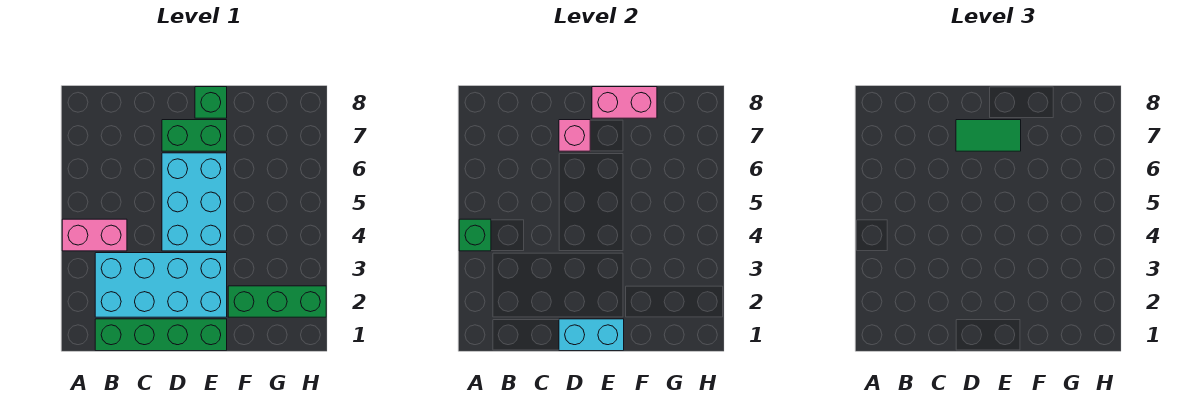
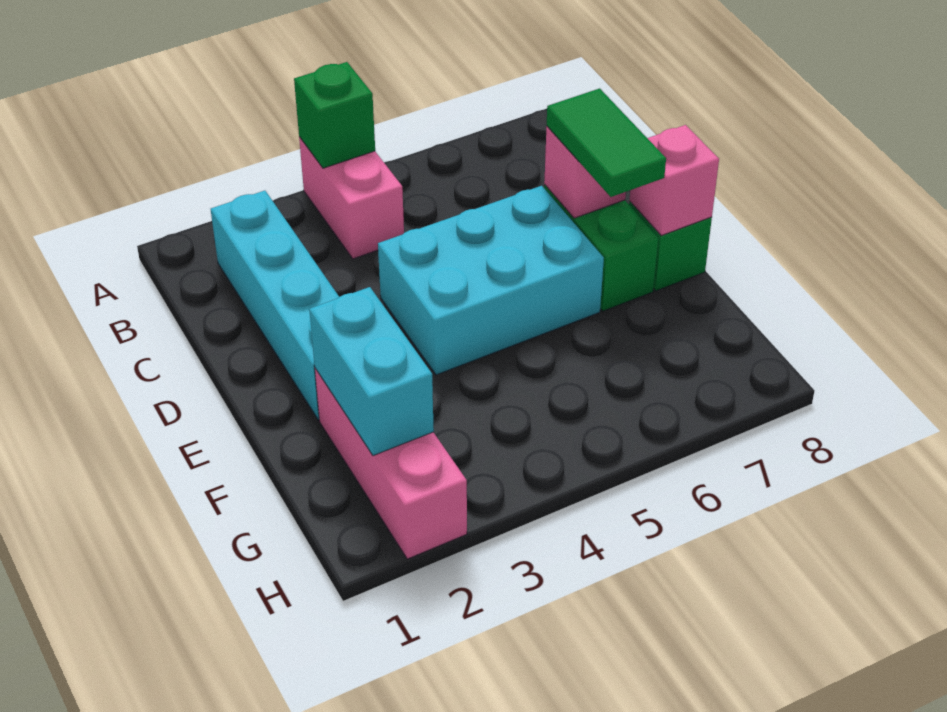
green brick B1:E1 level 1 -> none
cyan brick B2:E3 level 1 -> cyan brick B2:E2 level 1
cyan brick D1:E1 level 2 -> cyan brick F2:G2 level 2
pink brick E8:F8 level 2 -> pink brick E8 level 2
green brick F2:H2 level 1 -> pink brick F2:H2 level 1

